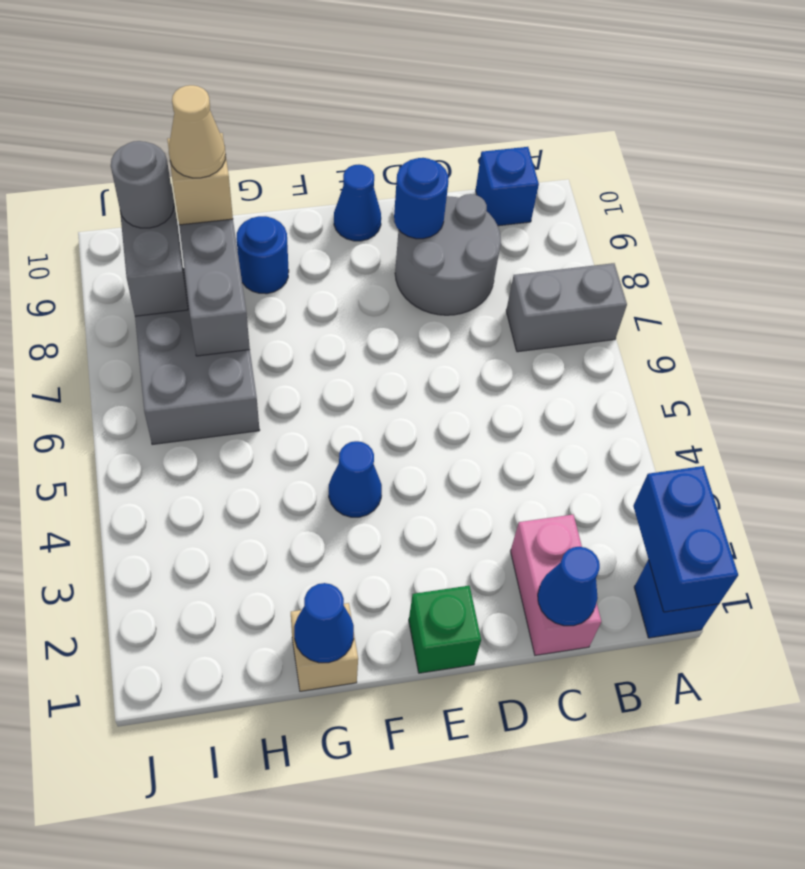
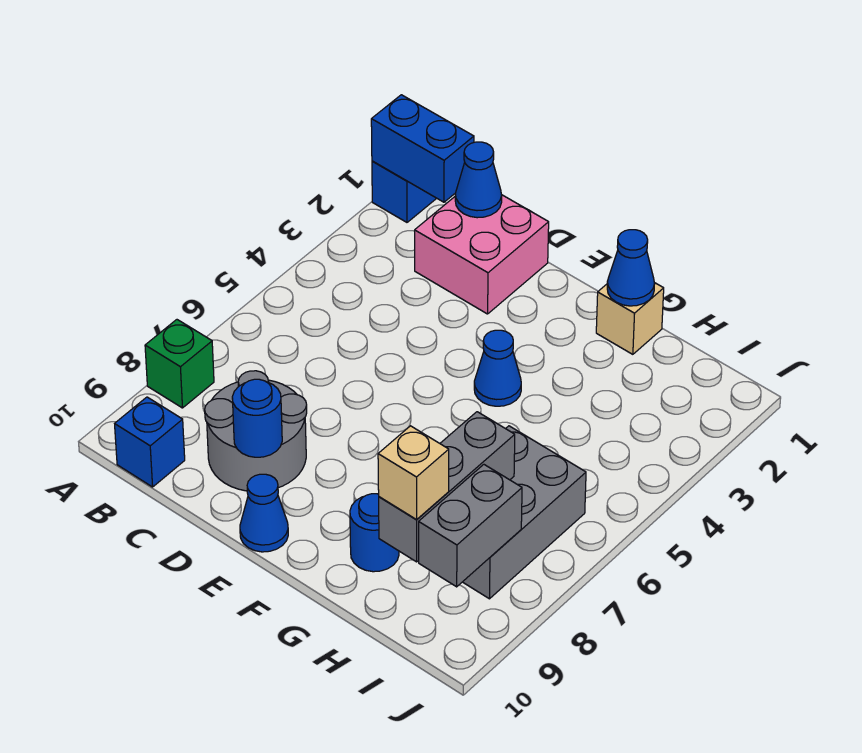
blue brick A1:A2 level 2 -> blue brick A1:B1 level 2
grey brick A7:B7 level 1 -> none
pink brick C1:C2 level 1 -> pink brick C1:D2 level 1
green brick E1 level 1 -> green brick A8 level 1
tan cone H9 level 4 -> none
grey round brick I9 level 3 -> none

